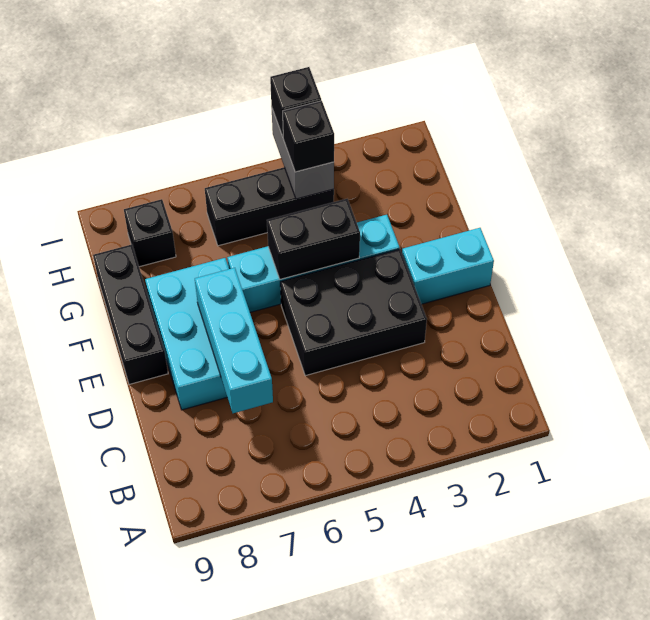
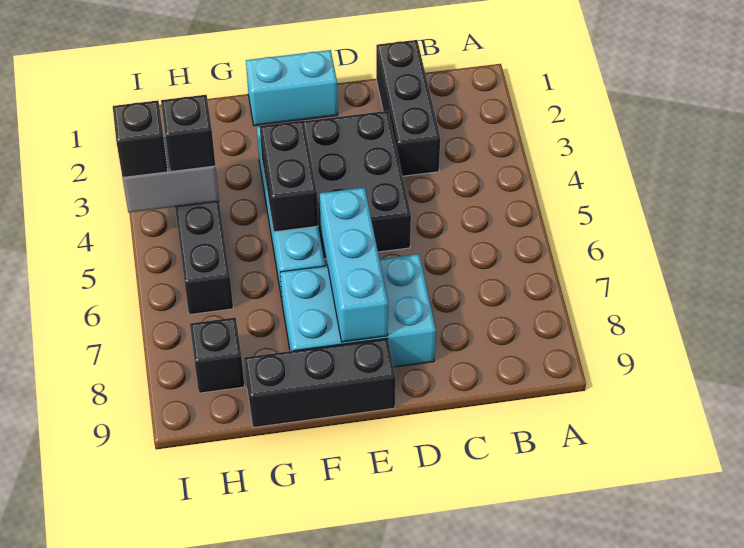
none -> black brick C1:C3 level 1
cyan brick C7:E7 level 2 -> cyan brick E6:E8 level 2
cyan brick E1:E2 level 1 -> cyan brick E1:F1 level 1

